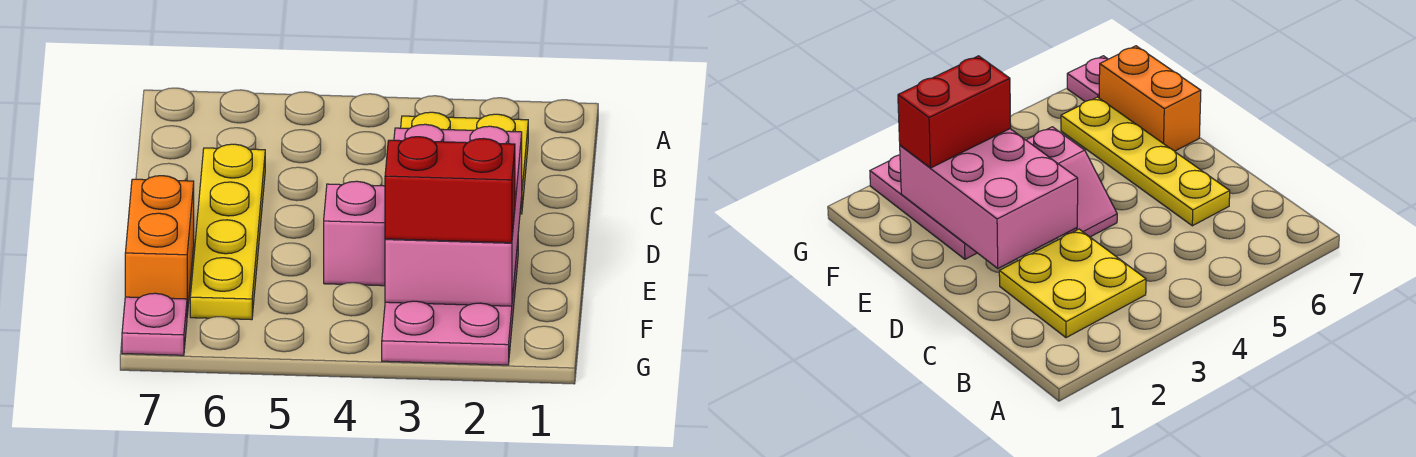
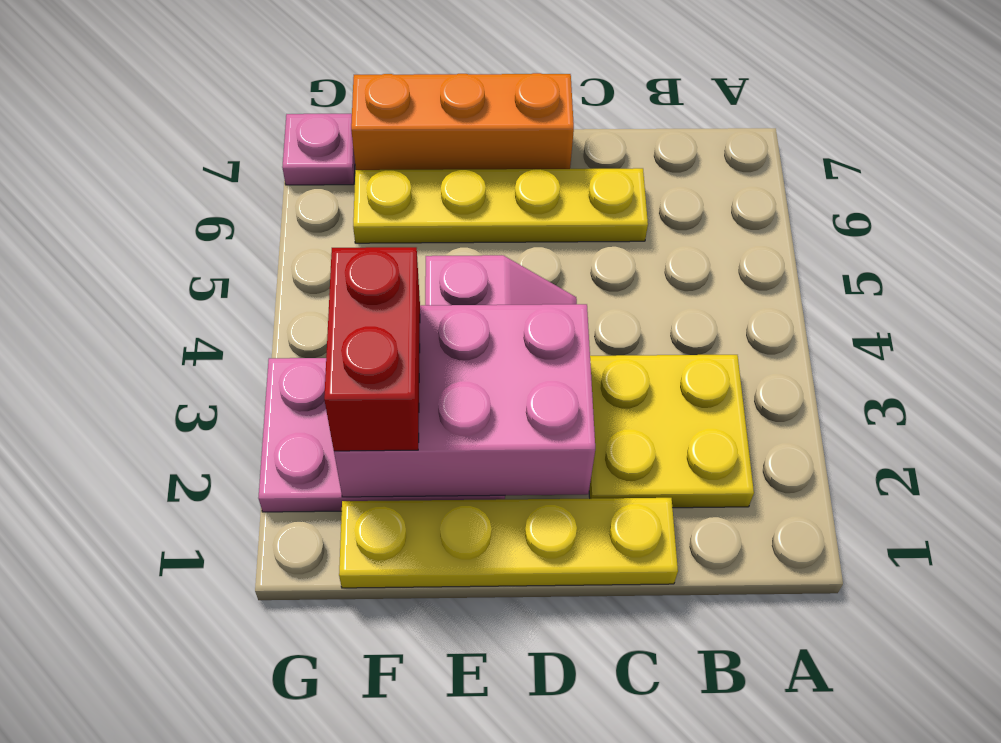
none -> yellow plate C1:F1 level 1
orange brick E7:F7 level 1 -> orange brick D7:F7 level 1

